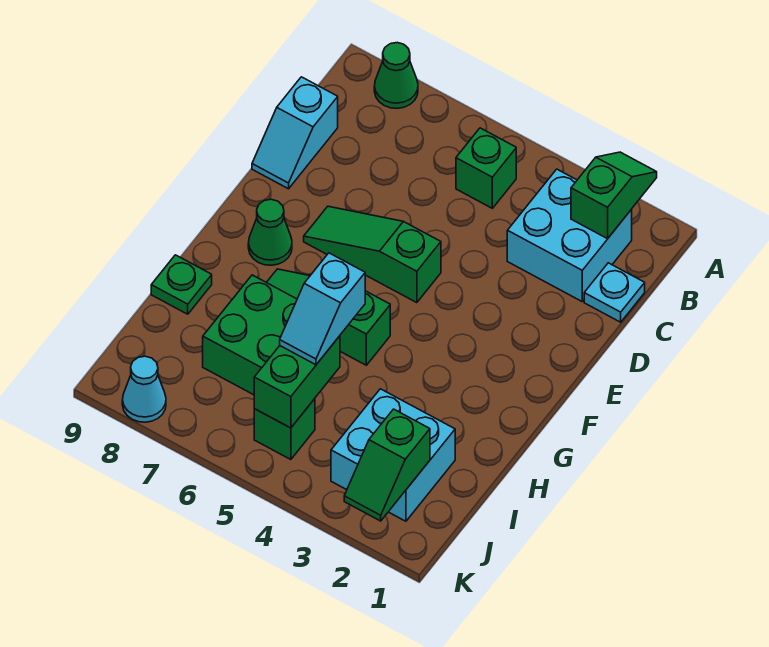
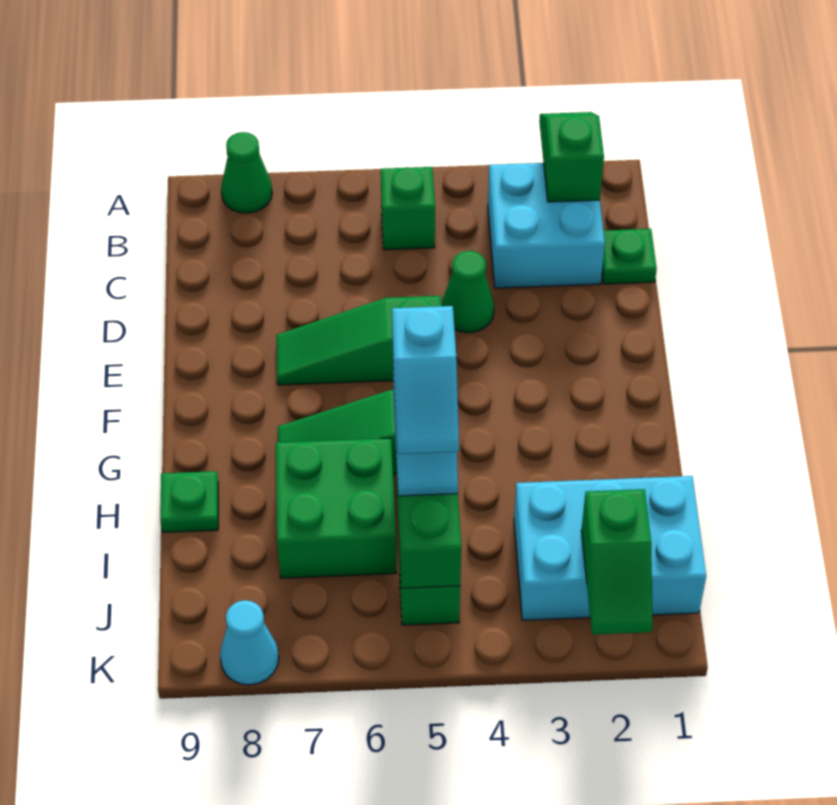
cyan plate C1 level 1 -> green plate C1 level 1
cyan slope C9:D9 level 1 top C -> cyan slope H5:I5 level 4 top H
green cone F8 level 1 -> green cone D4 level 1
cyan brick I2:J3 level 1 -> cyan brick I1:J3 level 1

